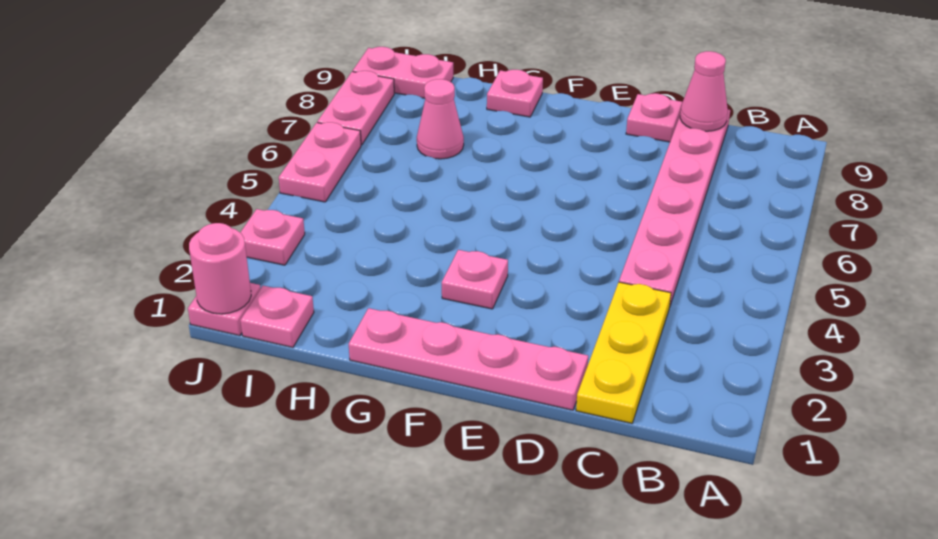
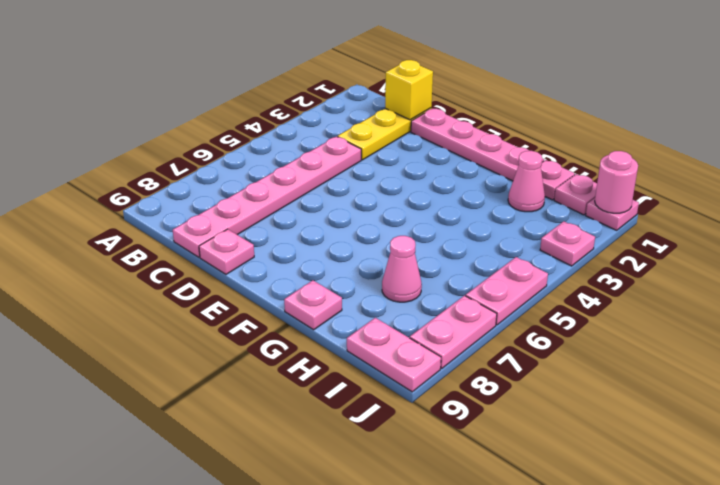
none -> yellow brick C1 level 2
pink cone C9 level 2 -> pink cone H2 level 1
pink plate F3 level 1 -> pink plate H1 level 1

